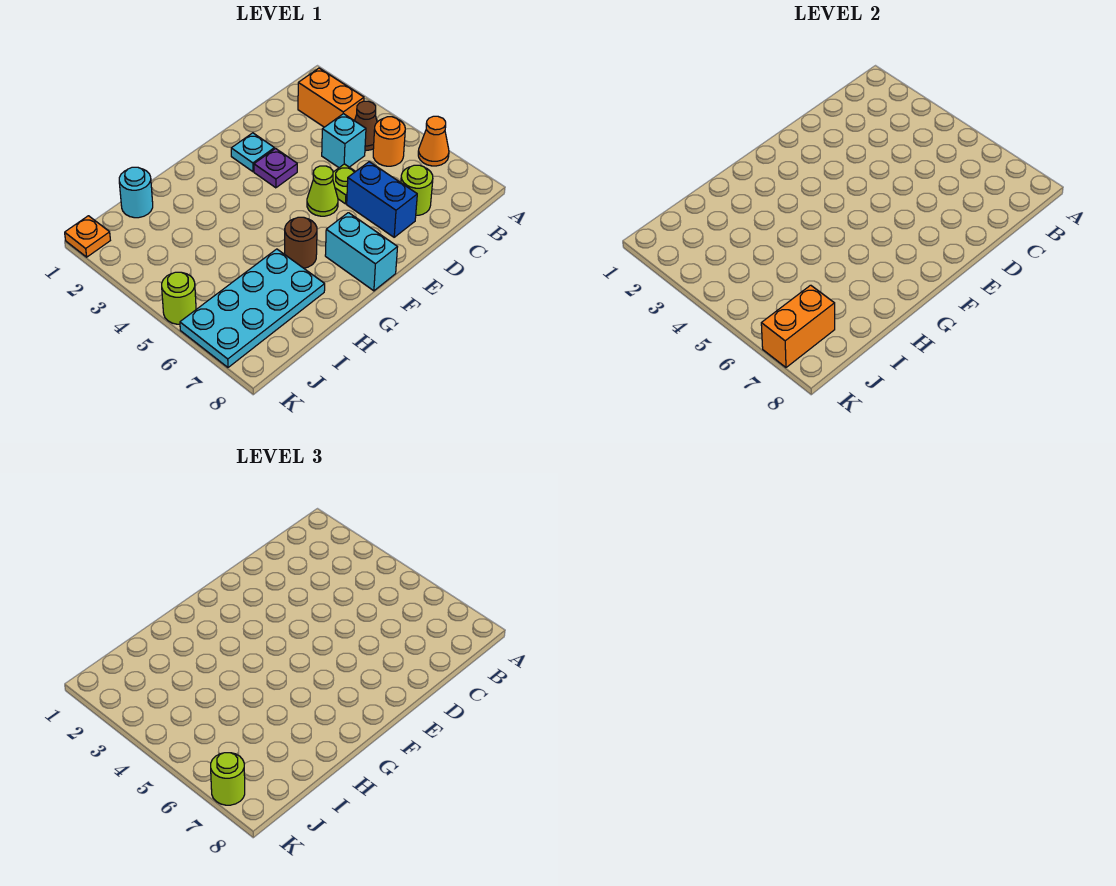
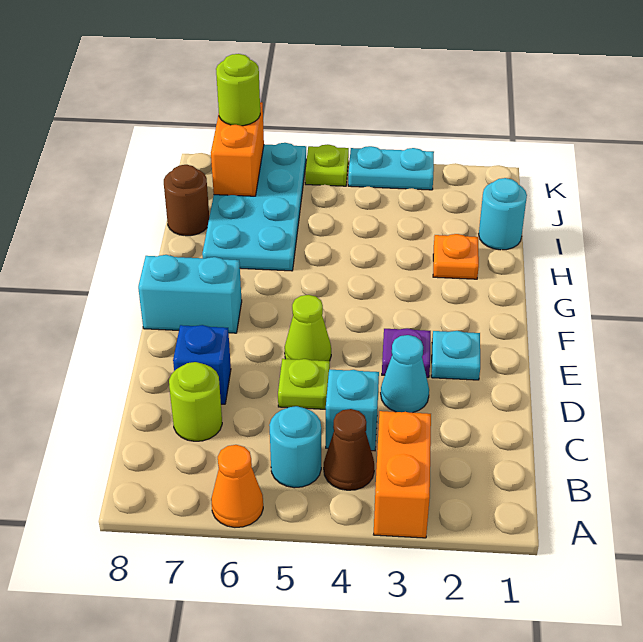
orange brick B2:B3 level 1 -> orange brick A3:B3 level 1
orange round brick B5 level 1 -> cyan round brick B5 level 1
none -> cyan cone D3 level 1
blue brick D6:D7 level 1 -> blue brick D7 level 1
brown round brick G6 level 1 -> brown round brick I8 level 1
orange plate K1 level 1 -> orange plate H2 level 1
none -> cyan plate K3:K4 level 1
lime round brick K5 level 1 -> lime plate K5 level 1

